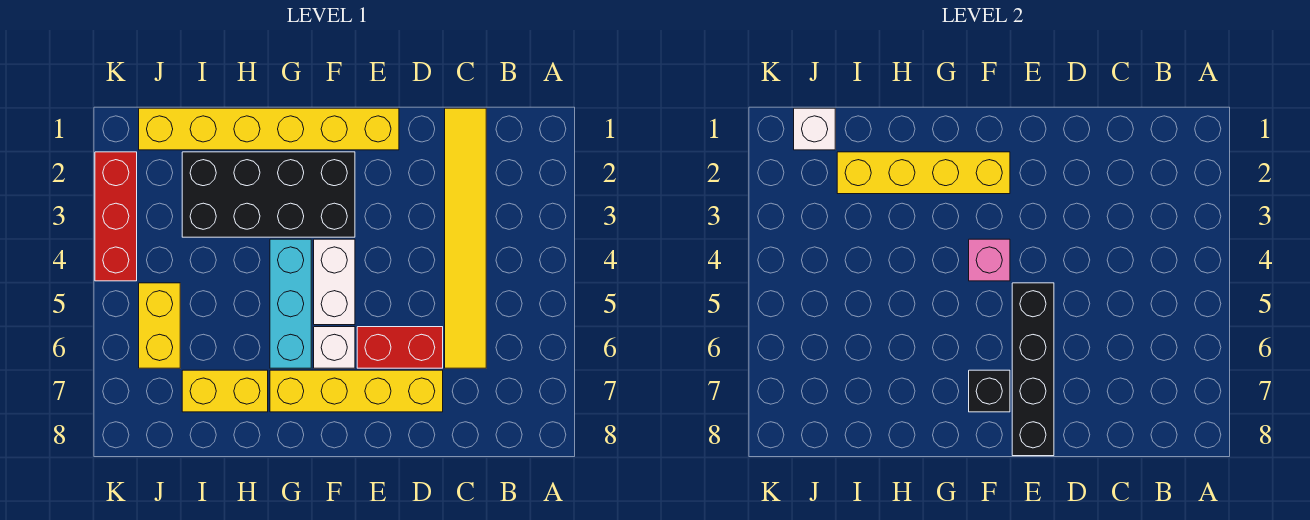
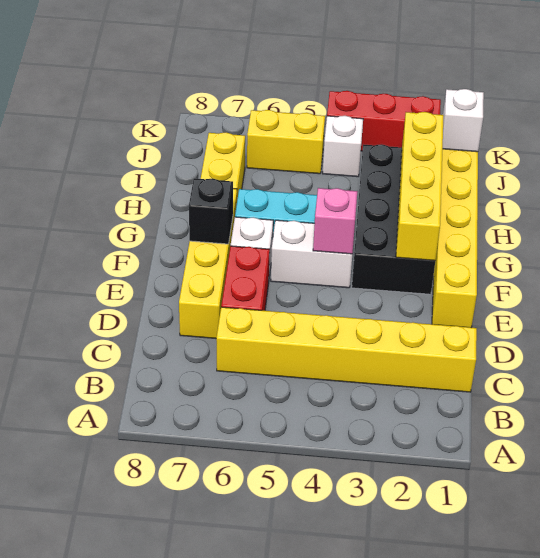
yellow tile C1:C6 level 1 -> yellow brick C1:C6 level 1
black brick E5:E8 level 2 -> none
none -> white brick J4 level 1

